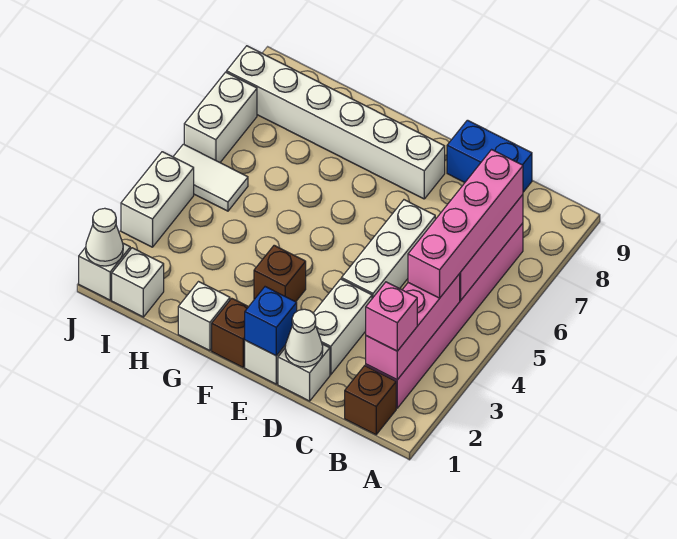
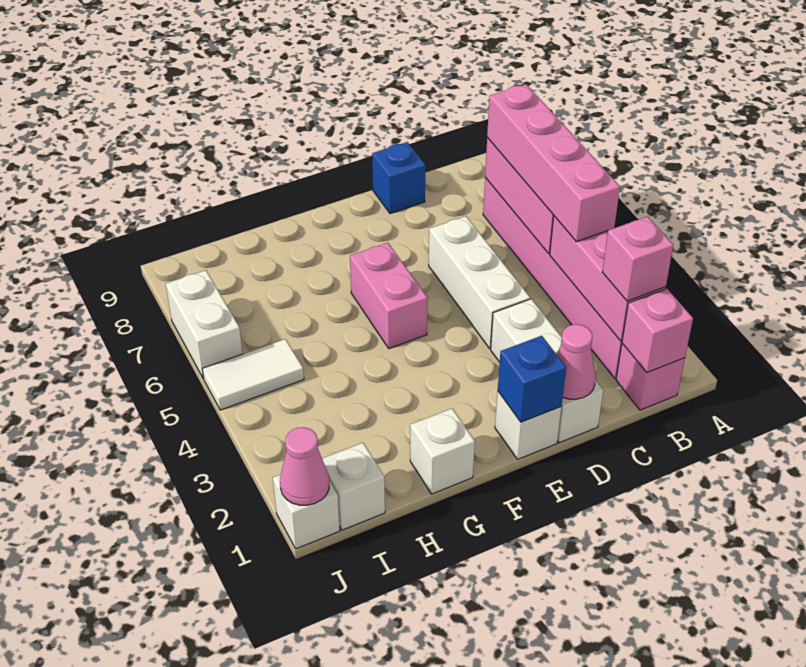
brown brick B1 level 1 -> pink brick B1 level 1
none -> pink brick B1 level 2
blue brick C9:D9 level 1 -> blue brick D9 level 1
white cone D1 level 2 -> pink cone D1 level 2
white brick E8:J8 level 1 -> none
brown brick F1 level 1 -> none
brown brick F3 level 1 -> none
none -> pink brick F5:F6 level 1
white cone J1 level 2 -> pink cone J1 level 2
white brick J3:J4 level 1 -> none

